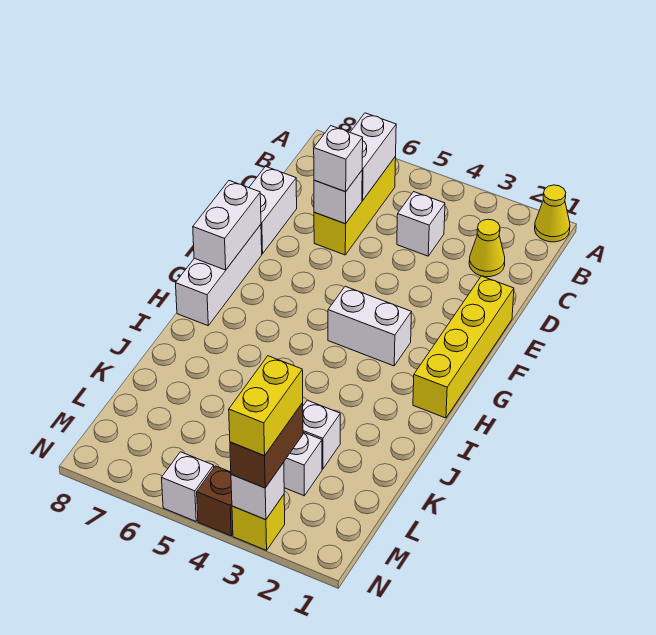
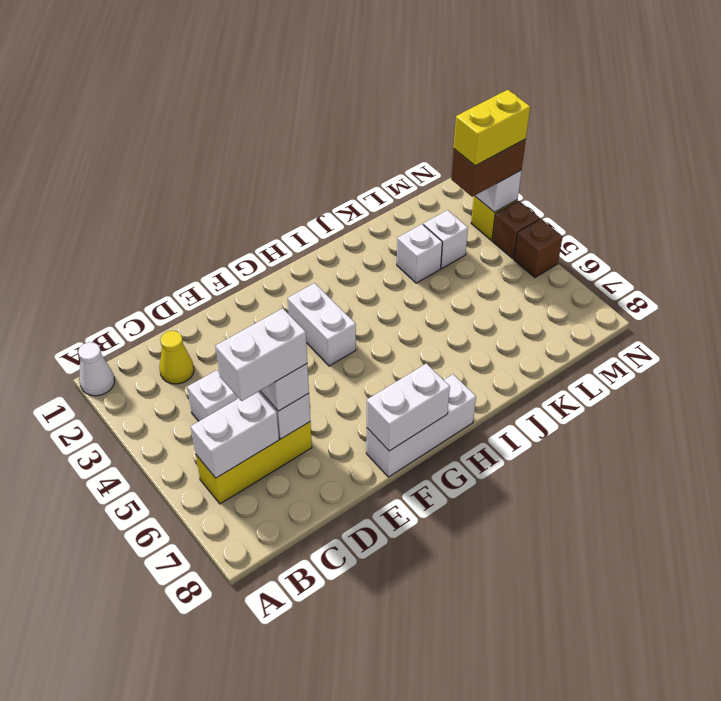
yellow cone A1 level 1 -> white cone A1 level 1
white brick D8:E8 level 1 -> white brick C6:D6 level 4
yellow brick E1:H1 level 1 -> none
white brick N5 level 1 -> brown brick N5 level 1

